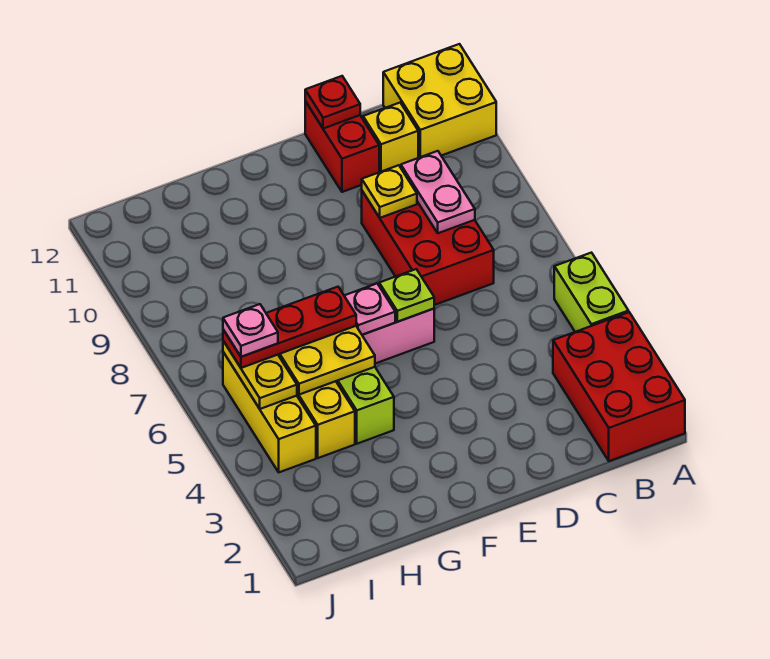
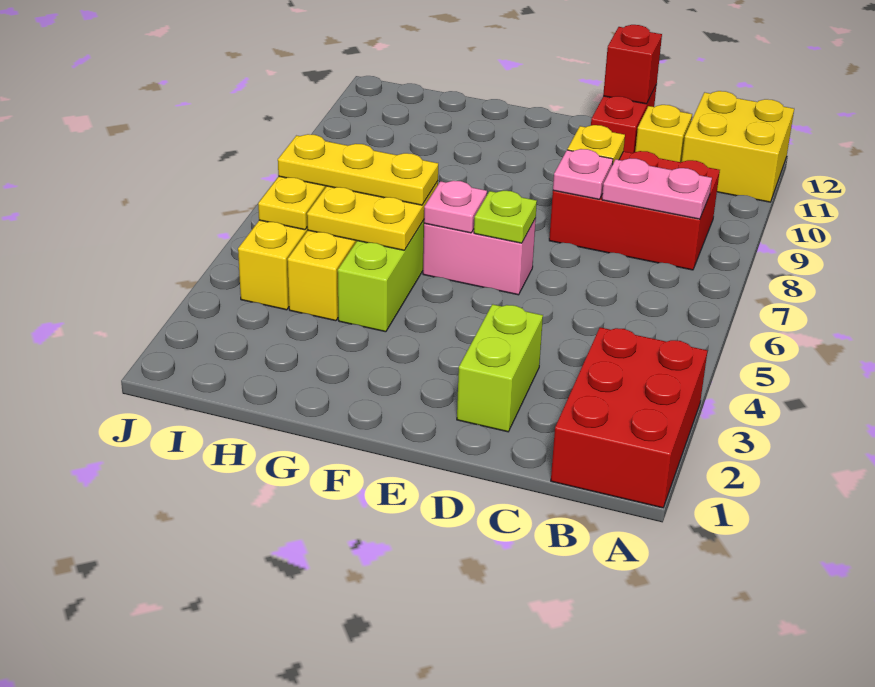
lime brick A4:A5 level 1 -> lime brick D2:D3 level 1
red brick C7:D9 level 1 -> red brick B8:D9 level 1
pink plate C8:C9 level 2 -> pink plate B8:C8 level 2
red plate D12 level 2 -> red brick D12 level 2
red plate G6:I6 level 3 -> yellow plate G6:I6 level 3
pink plate I6 level 4 -> pink plate D8 level 2

